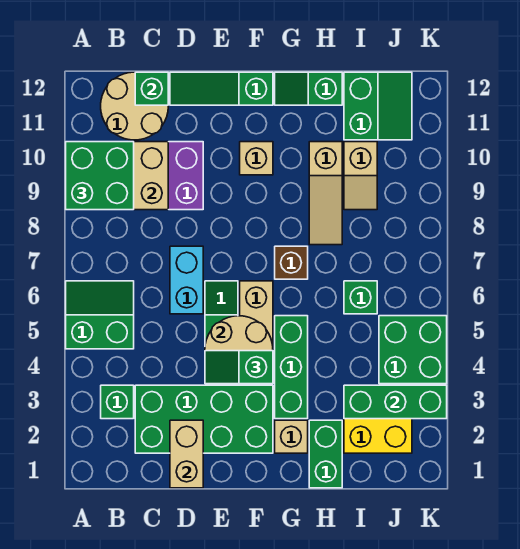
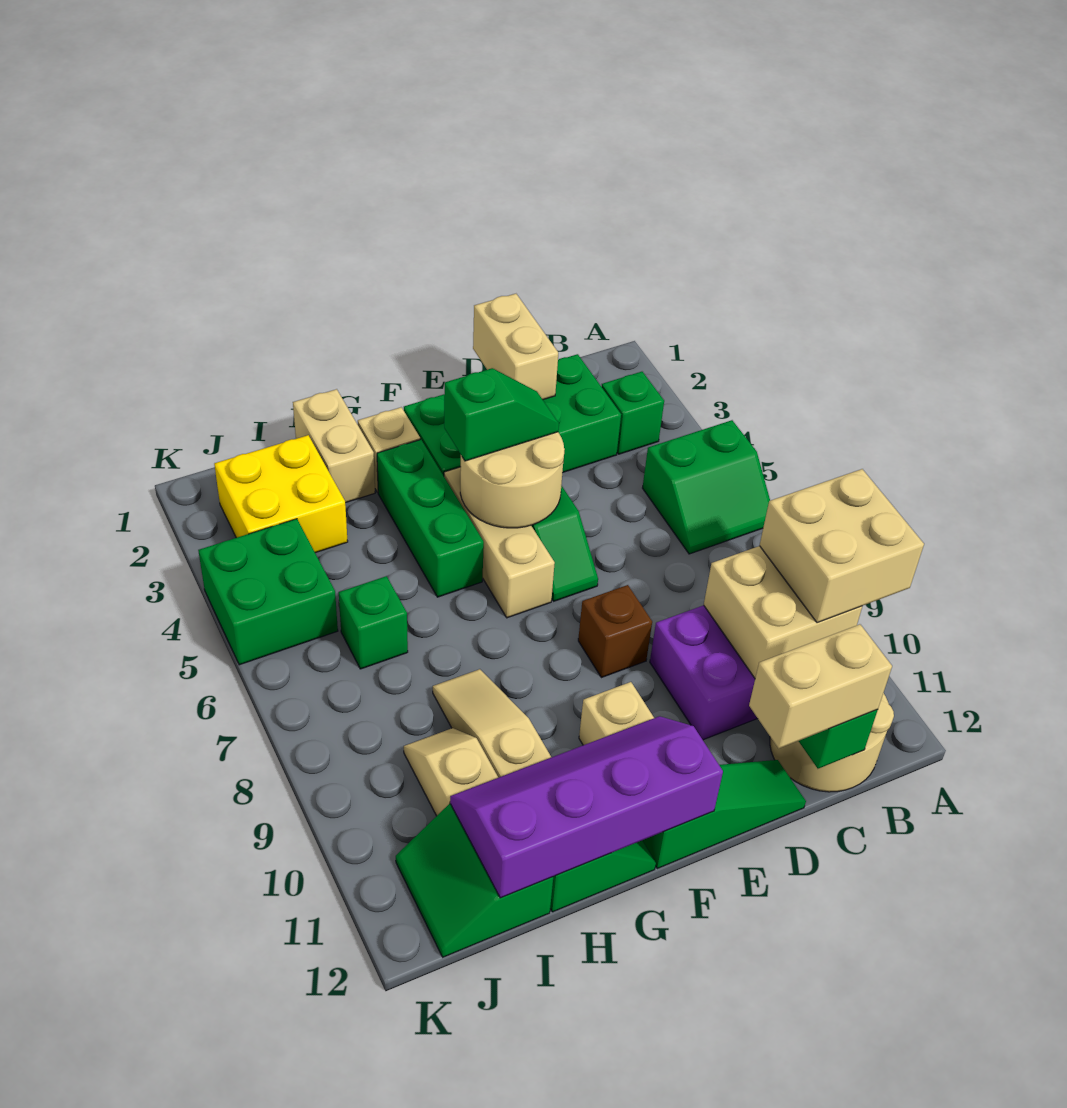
green brick A9:B10 level 3 -> tan brick A9:B10 level 3
none -> tan brick C12:D12 level 3
cyan brick D6:D7 level 1 -> none
none -> purple slope F11:I12 level 2 top 12
brown brick G7 level 1 -> brown brick E8 level 1
green brick H1:H2 level 1 -> tan brick H1:H2 level 1
green brick I3:K3 level 2 -> none

